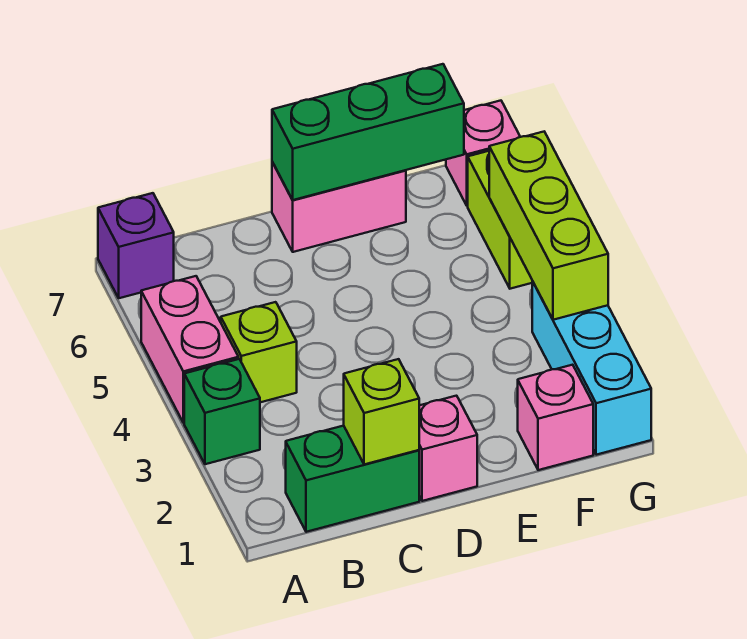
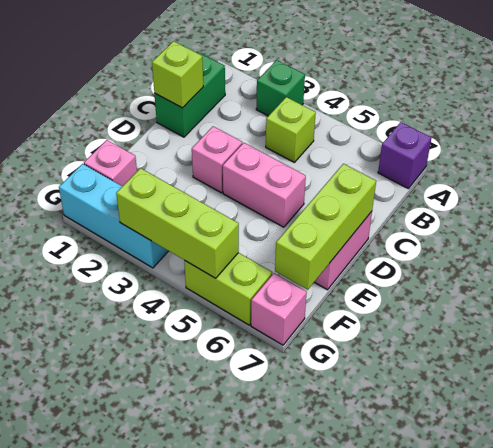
pink brick A4:A5 level 1 -> pink brick D4:D5 level 1
pink brick D1 level 1 -> pink brick D3 level 1
green brick D7:F7 level 2 -> lime brick D7:F7 level 2

